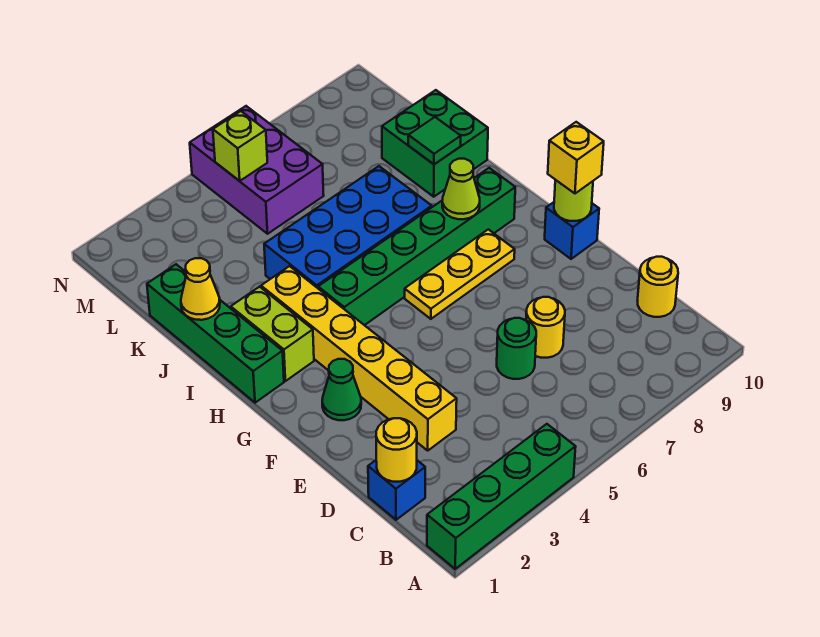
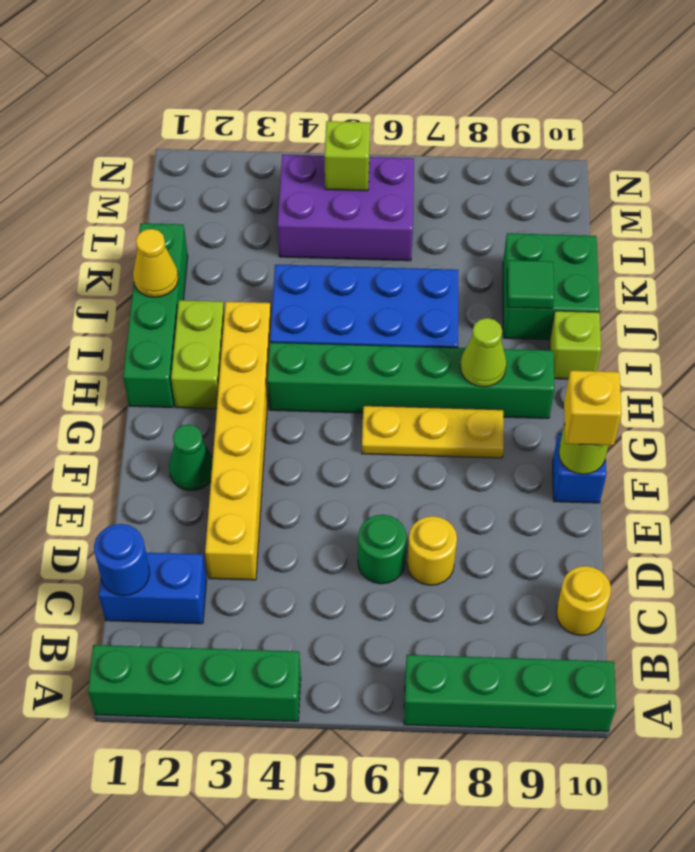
none -> green brick A7:A10 level 1
blue brick C1 level 1 -> blue brick C1:C2 level 1
yellow round brick C1 level 2 -> blue round brick C1 level 2
none -> lime brick I10 level 1
purple brick L5:N6 level 1 -> purple brick L4:M6 level 1

